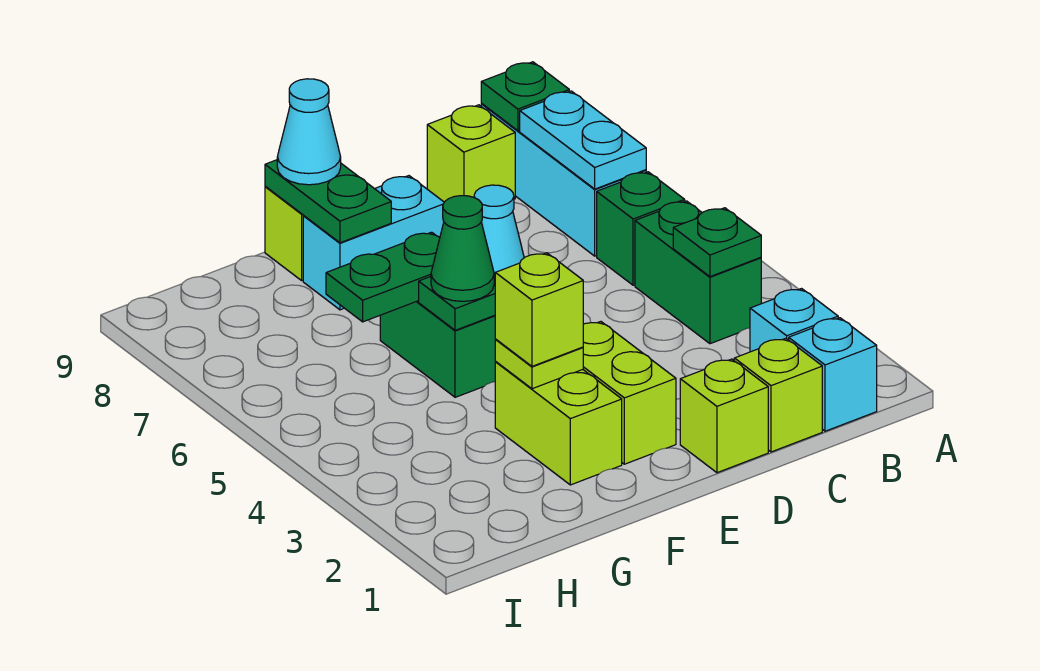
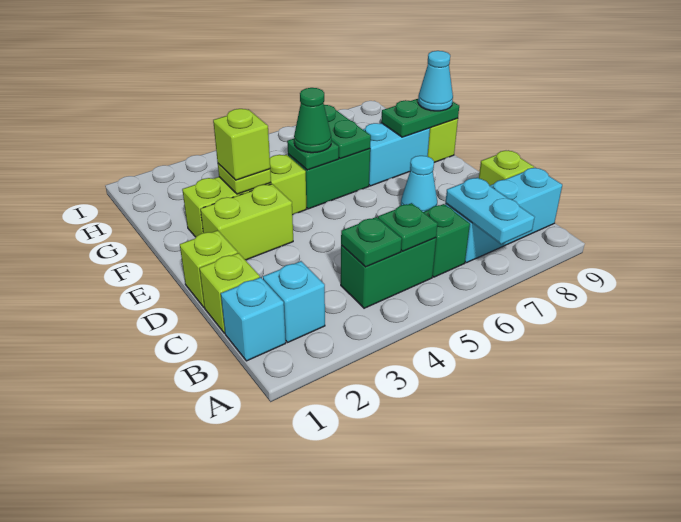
cyan plate B7:B8 level 2 -> cyan plate A7:B7 level 2
green plate B9 level 2 -> green plate B5 level 2
cyan brick E8:F8 level 1 -> cyan brick F7:F8 level 1
lime brick F2:F3 level 1 -> lime brick F2:F4 level 1

